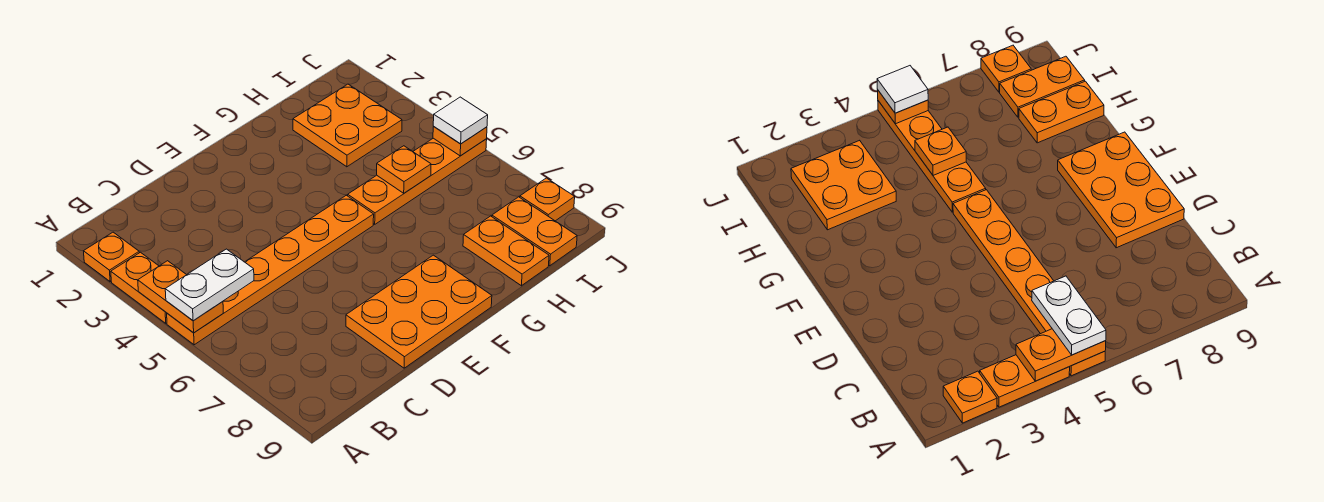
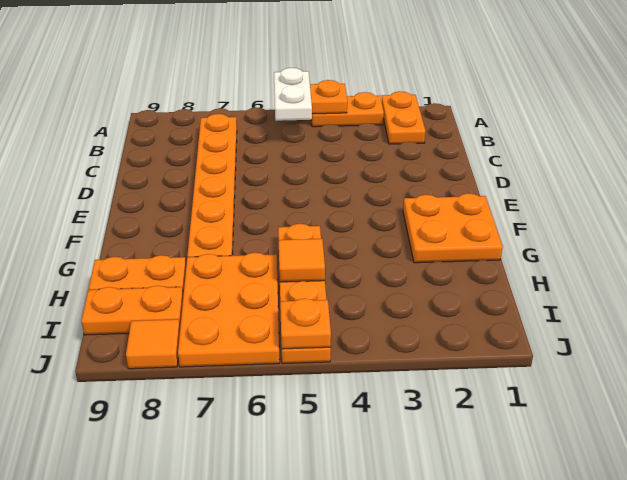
orange plate A2 level 1 -> orange plate A2:B2 level 1
orange plate A5:F5 level 1 -> orange plate B7:G7 level 1
orange plate D8:F9 level 1 -> orange plate H6:J7 level 1
orange plate H2:I3 level 1 -> orange plate F1:G2 level 1
orange plate H5 level 2 -> orange tile H5 level 2
white tile J5 level 3 -> none
orange plate J8 level 1 -> orange tile J8 level 1

